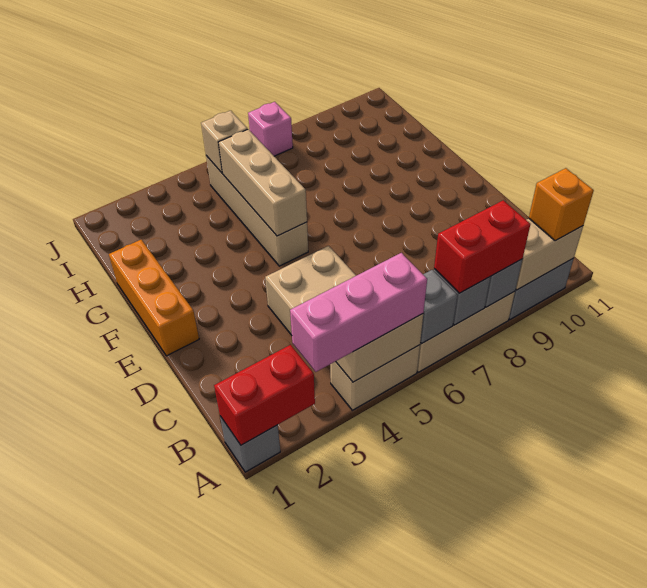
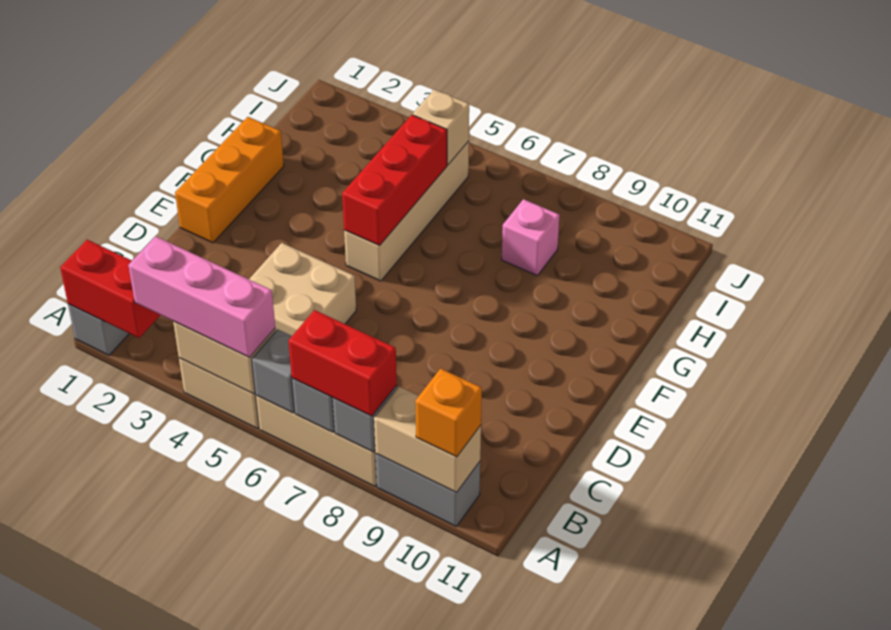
tan brick F5:H5 level 2 -> red brick F5:H5 level 2
pink brick J7 level 1 -> pink brick H8 level 1

